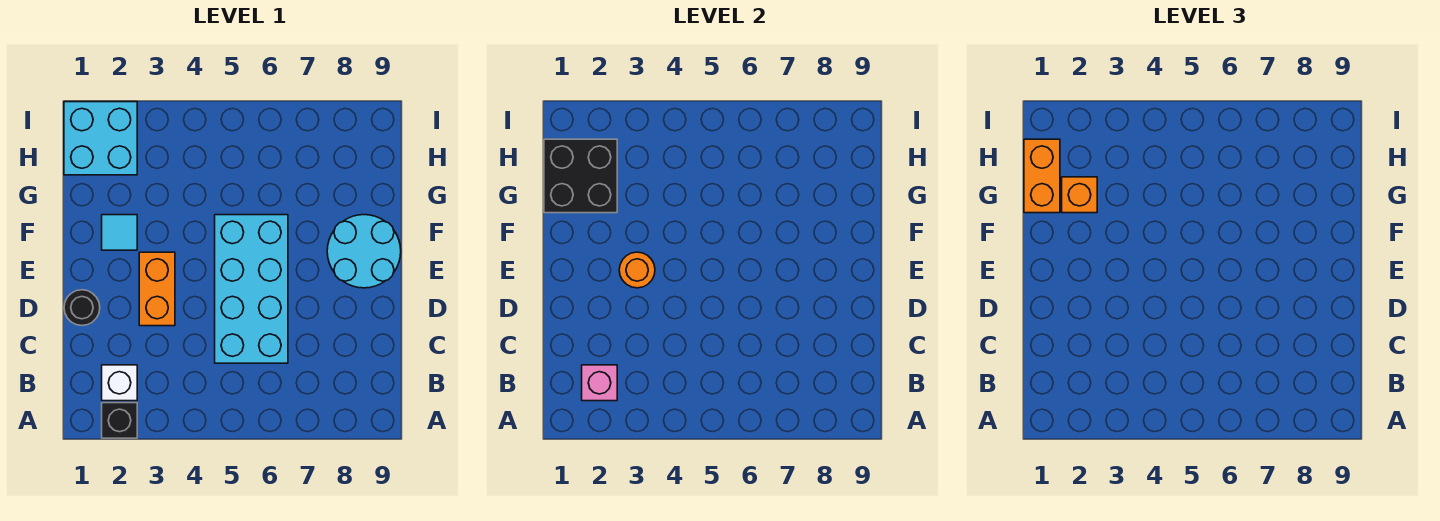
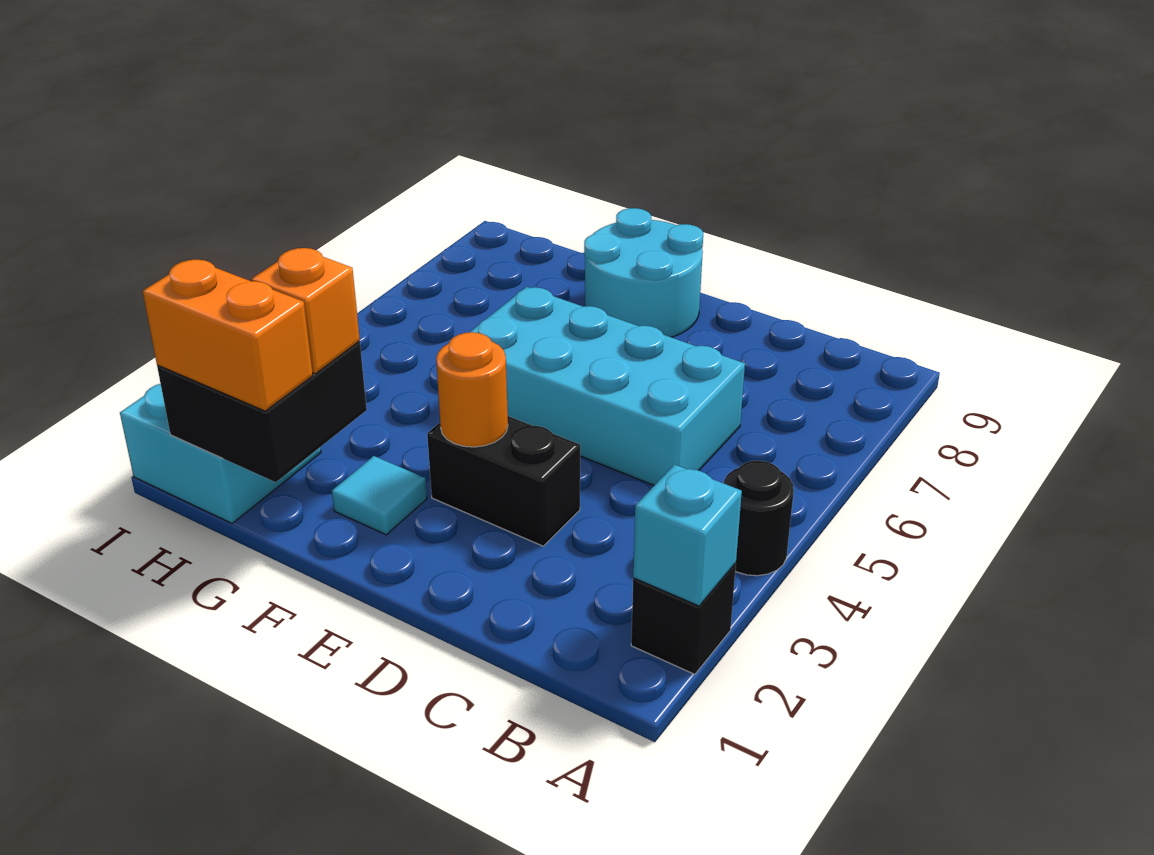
none -> cyan brick A2 level 2
white brick B2 level 1 -> none
pink brick B2 level 2 -> none
black round brick D1 level 1 -> black round brick A4 level 1
orange brick D3:E3 level 1 -> black brick D3:E3 level 1

